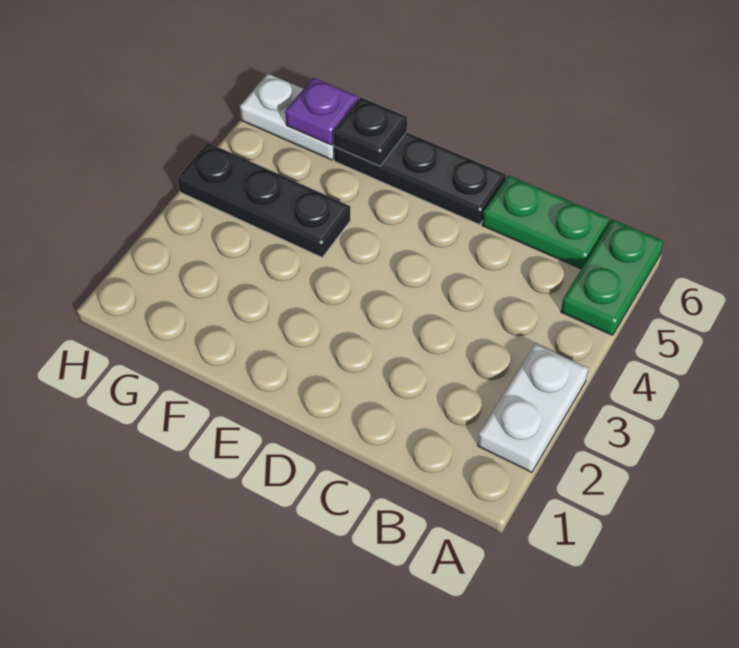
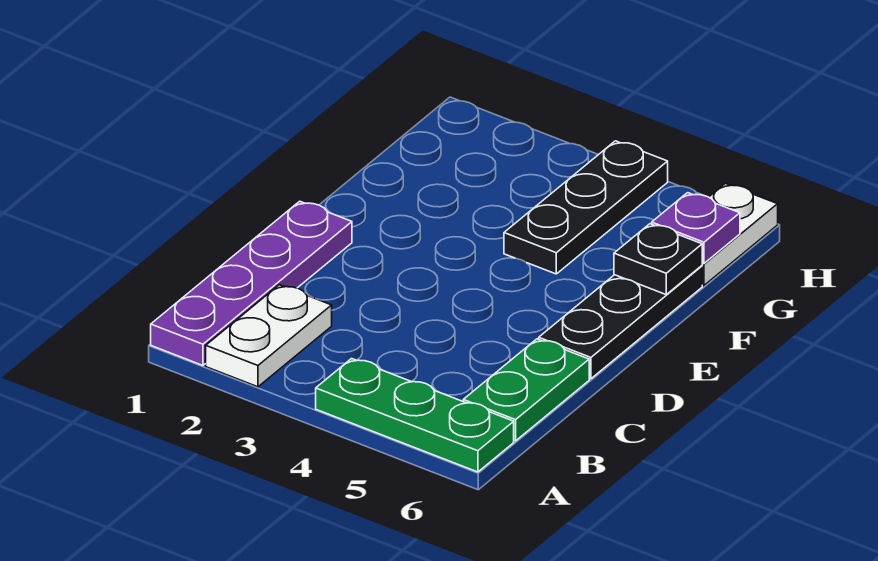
none -> purple plate A1:D1 level 1
white plate A2:A3 level 1 -> white plate A2:B2 level 1
green plate A5:A6 level 1 -> green plate A4:A6 level 1

